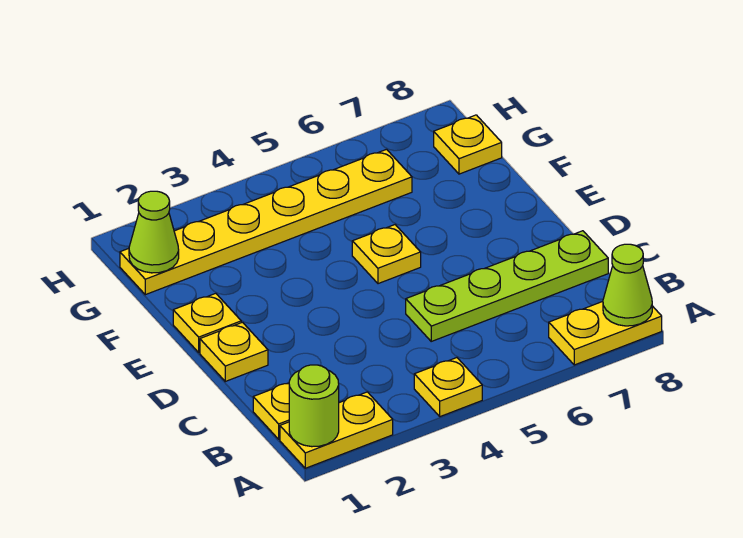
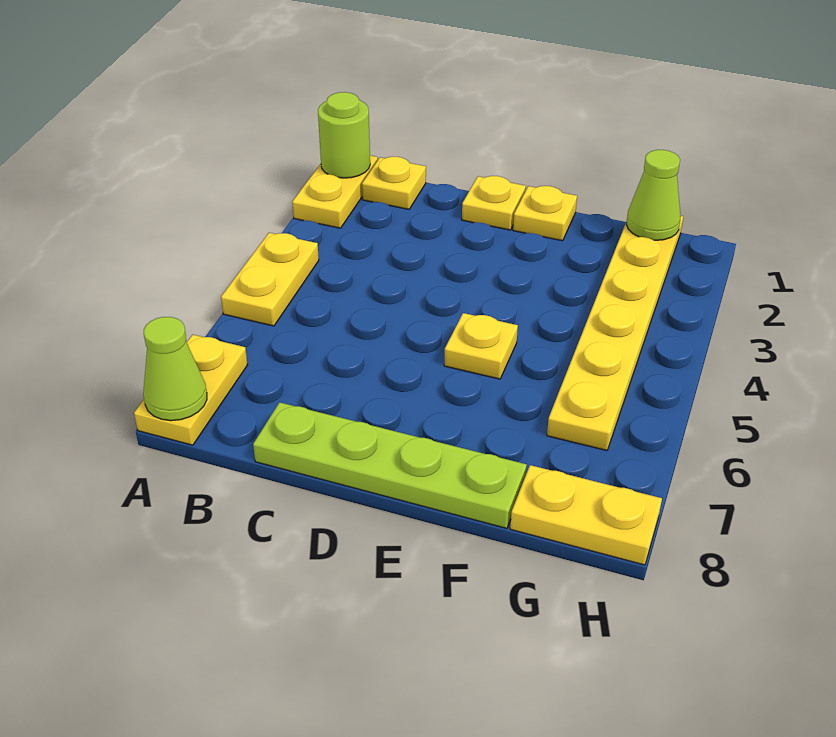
yellow plate A4 level 1 -> yellow plate A4:A5 level 1
lime plate C5:C8 level 1 -> lime plate C8:F8 level 1
yellow plate G8 level 1 -> yellow plate G8:H8 level 1

